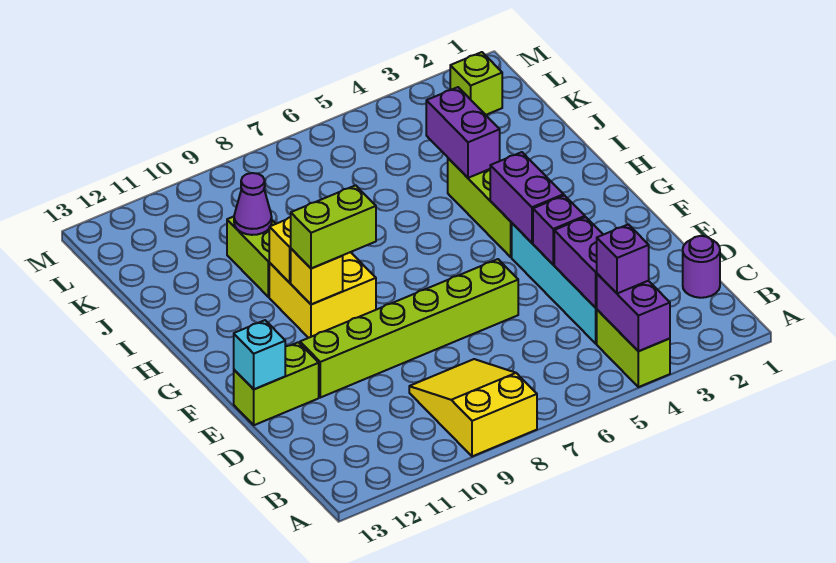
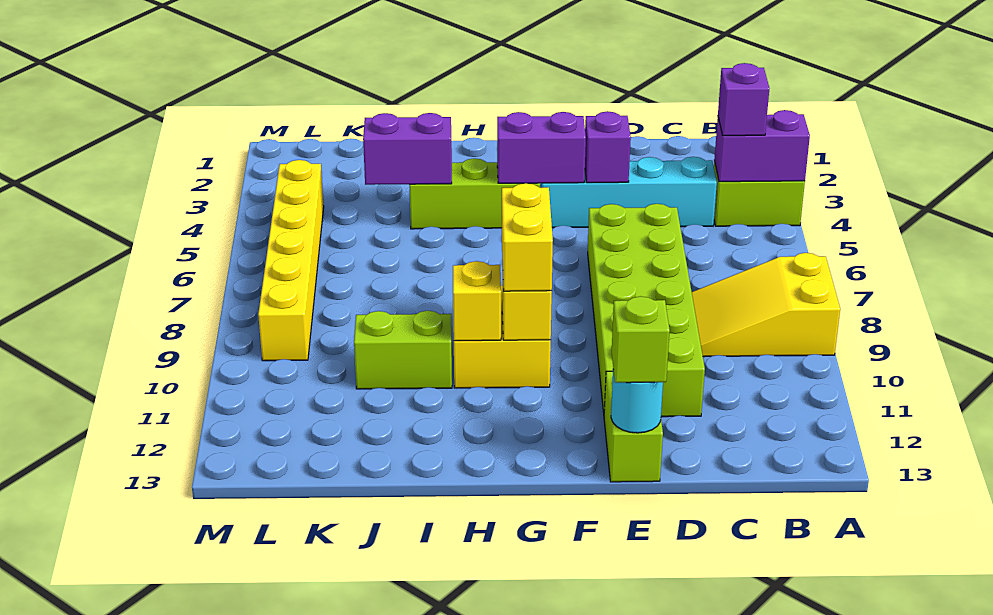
purple round brick C1 level 1 -> none
purple brick C4:D4 level 2 -> none
lime brick E6:E11 level 1 -> lime brick D6:E11 level 1
cyan brick E13 level 2 -> cyan round brick E13 level 2
lime brick G9:G10 level 3 -> yellow brick G9:G10 level 3
purple cone J10 level 2 -> none
lime brick L2 level 1 -> lime brick E13 level 3
none -> yellow brick L4:L9 level 1

